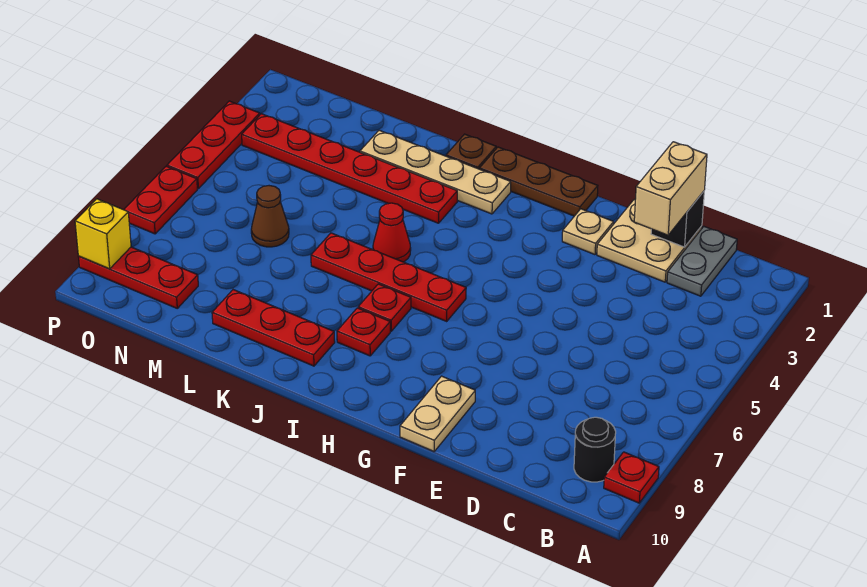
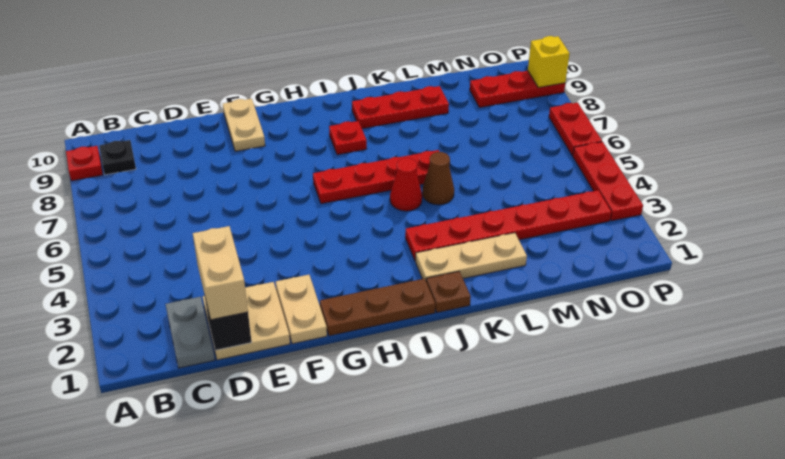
black round brick B9 level 1 -> black plate B9 level 1
tan plate F2 level 1 -> tan plate F1:F2 level 1
tan plate I2:L2 level 1 -> tan plate J2:L2 level 1
red plate I7 level 1 -> none
brown cone M6 level 1 -> brown cone K5 level 1

